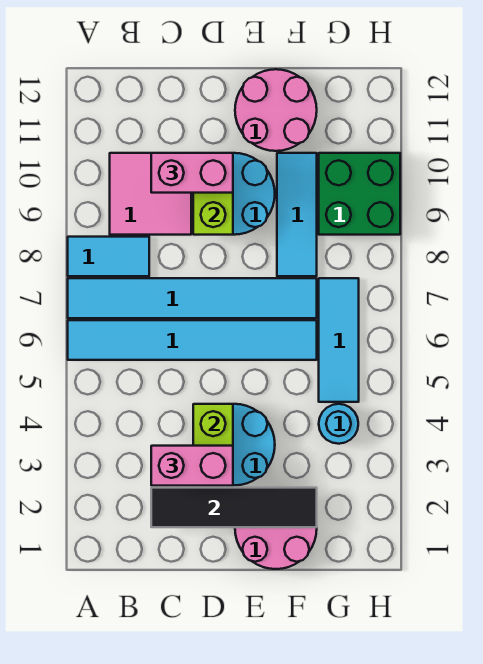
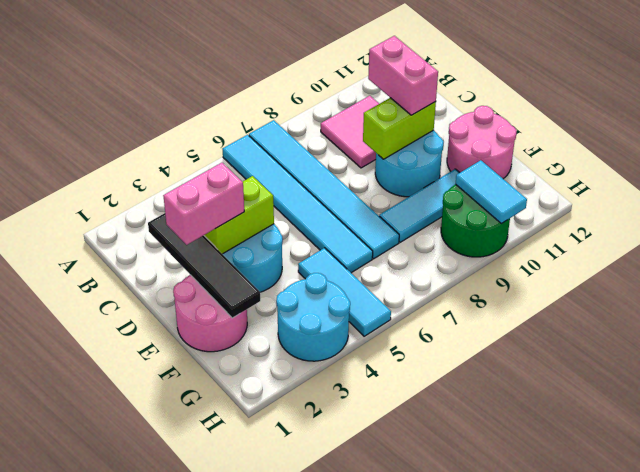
cyan tile A8:B8 level 1 -> cyan tile G10:H10 level 2
pink brick C3:D3 level 3 -> pink brick D2:D3 level 3
cyan round brick G4 level 1 -> cyan round brick G3:H4 level 1
cyan tile G5:G7 level 1 -> cyan tile F5:H5 level 1
green brick G9:H10 level 1 -> green round brick G9:H10 level 1

